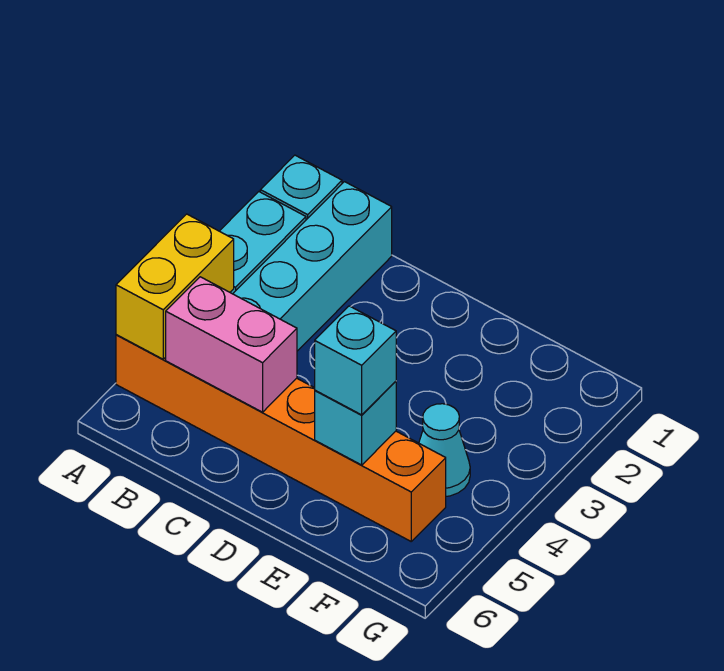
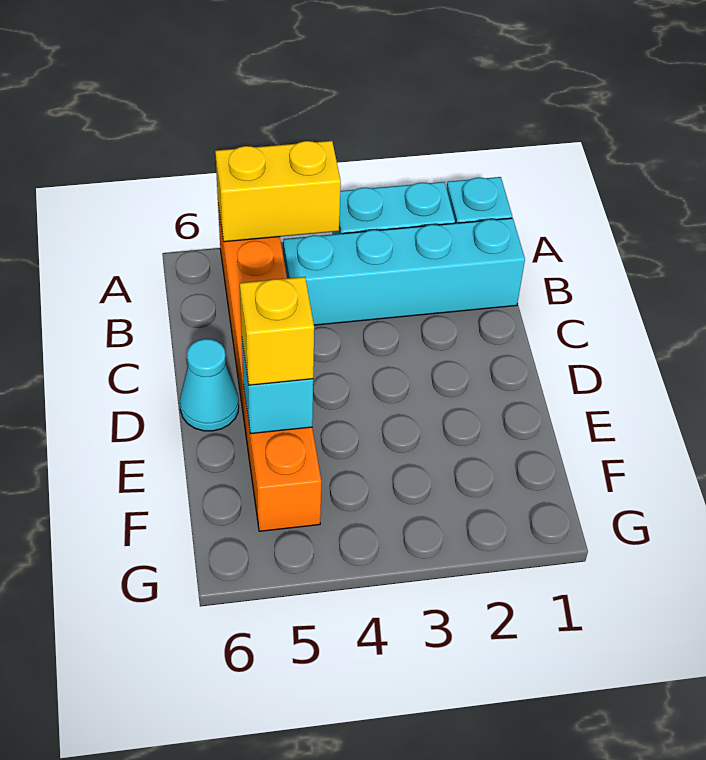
pink brick B5:C5 level 2 -> none
cyan brick E5 level 3 -> yellow brick E5 level 3
cyan cone F4 level 1 -> cyan cone D6 level 1

